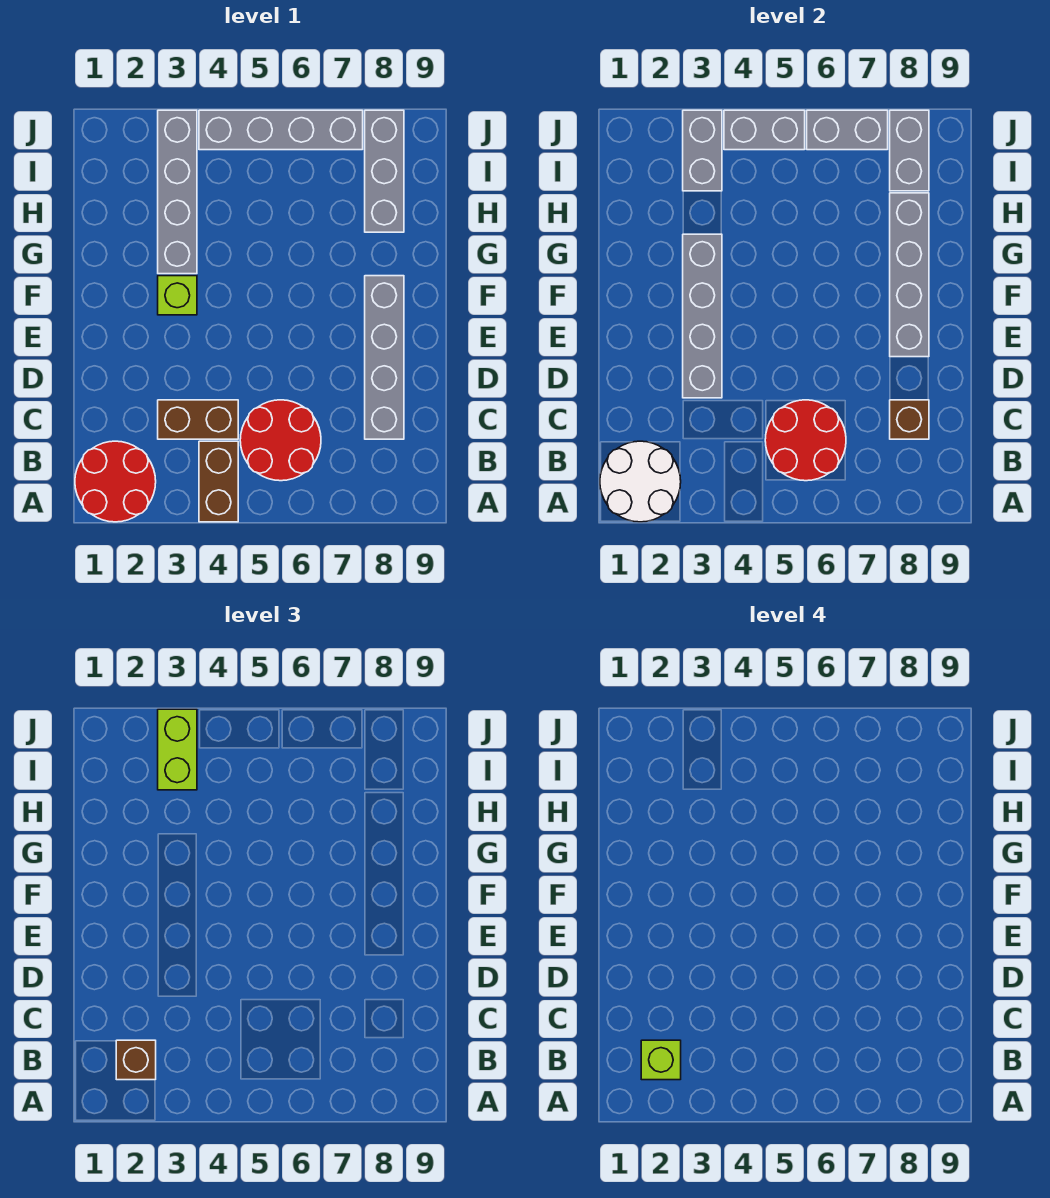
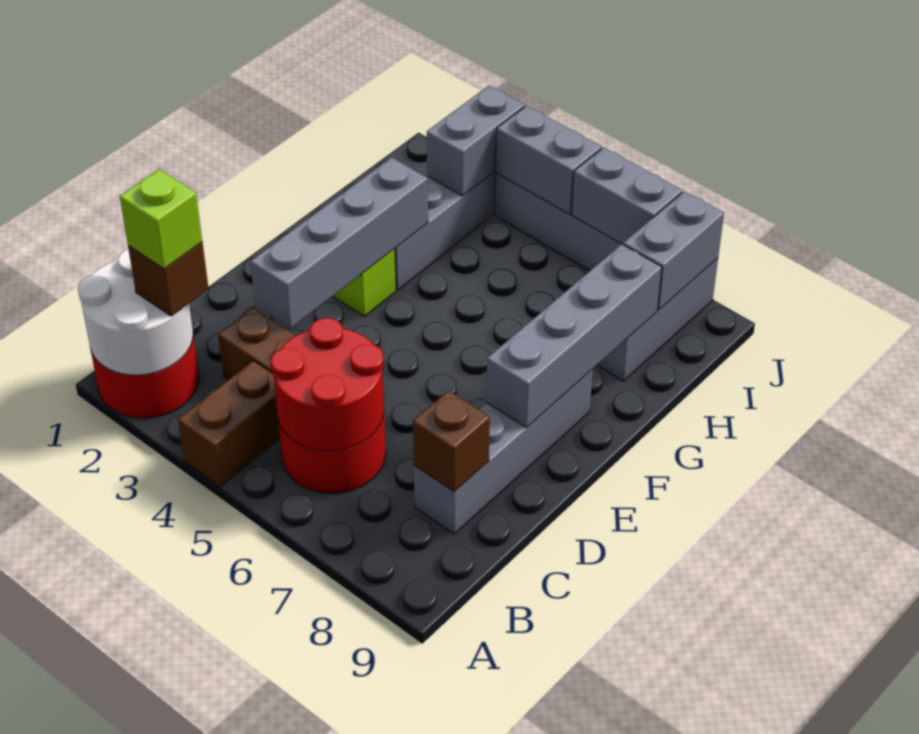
lime brick I3:J3 level 3 -> none

